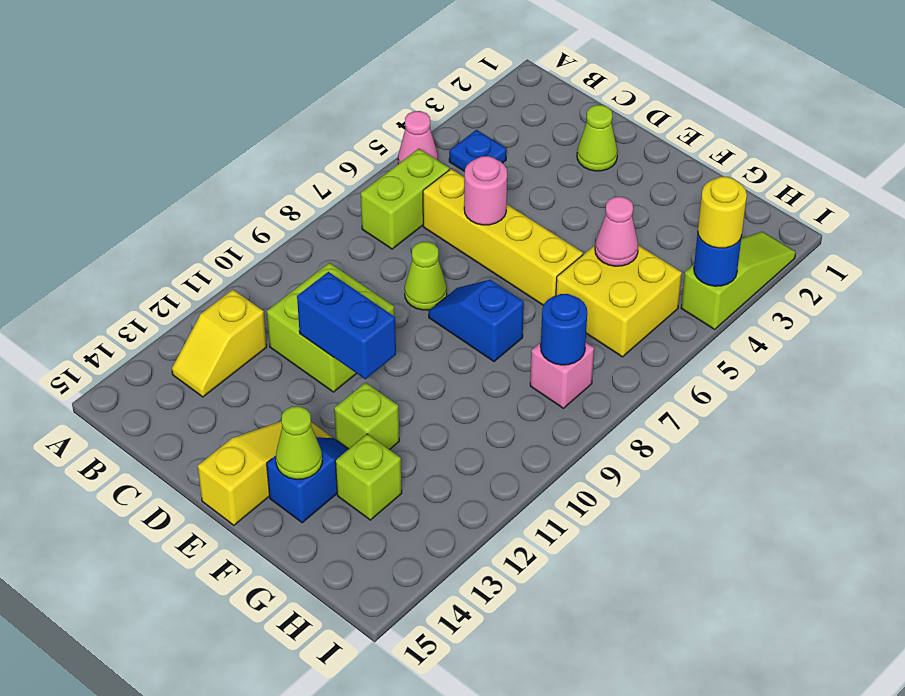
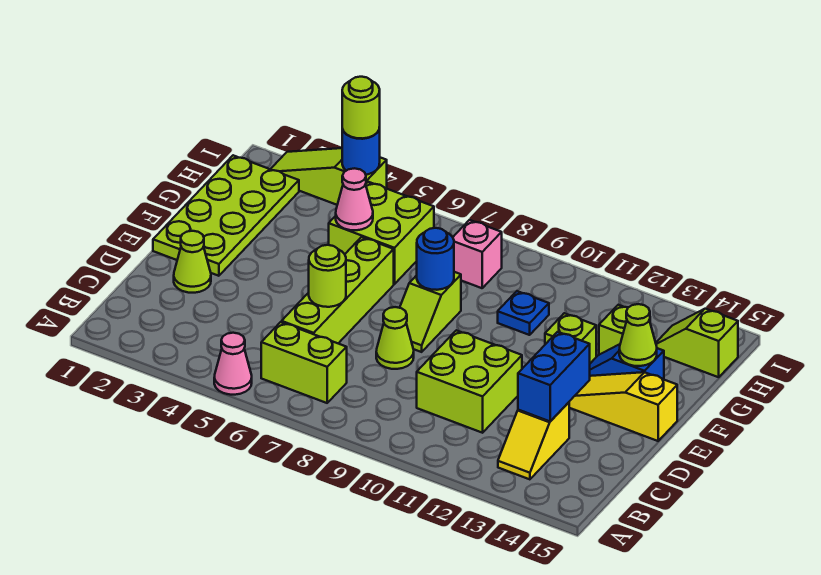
blue plate B4 level 1 -> blue plate G10 level 1
yellow slope B12:B13 level 1 top 12 -> yellow slope B13:C13 level 1 top C
yellow brick C6:F6 level 1 -> lime brick C6:F6 level 1
pink round brick D6 level 2 -> lime round brick D6 level 2
blue brick D11:E11 level 2 -> blue brick C13:D13 level 2
none -> lime plate E1:H2 level 1
blue slope E8:F8 level 1 top F -> lime slope E8:F8 level 1 top F
yellow brick G5:H6 level 1 -> lime brick G5:H6 level 1
blue round brick H8 level 2 -> blue round brick F8 level 2
none -> lime slope H14:H15 level 1 top 15
yellow round brick I4 level 3 -> lime round brick I4 level 3

